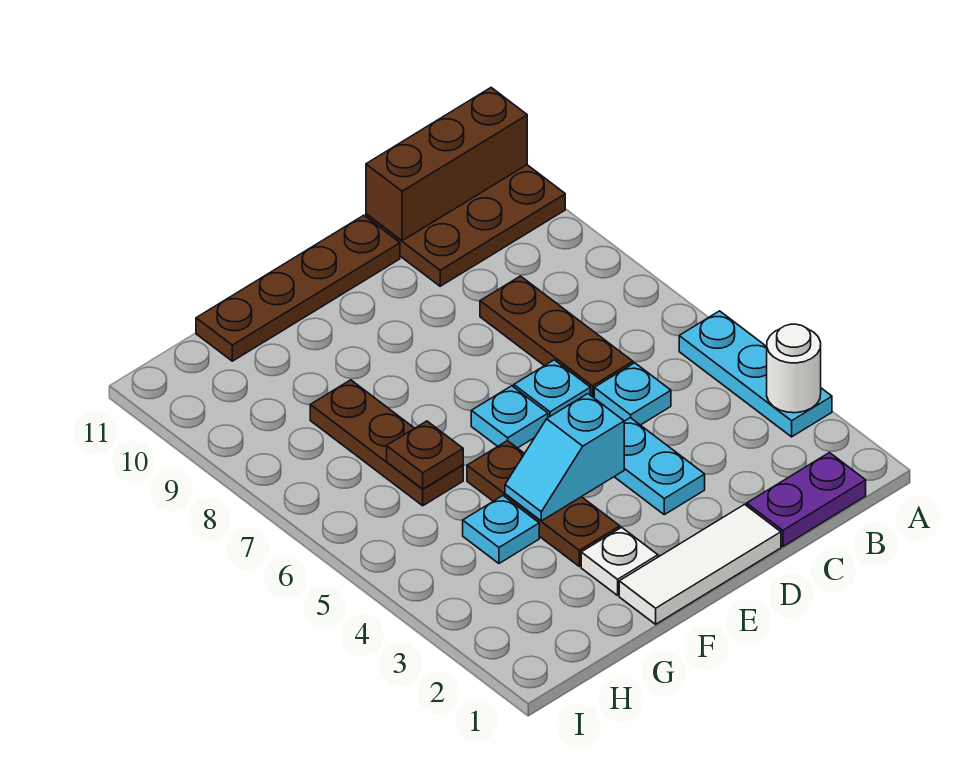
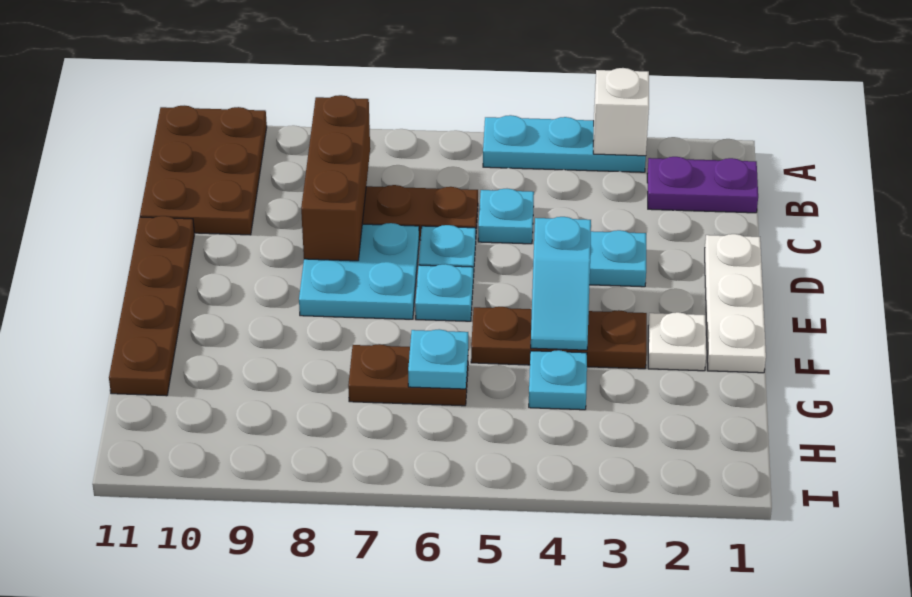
white round brick A3 level 2 -> white brick A3 level 2
brown brick A11:C11 level 2 -> brown brick B8:D8 level 2
purple plate B1:C1 level 1 -> purple plate B1:B2 level 1
white tile D1:F1 level 1 -> white plate D1:F1 level 1
none -> cyan plate D7:E8 level 1
brown plate G6:G8 level 1 -> brown plate G6:G7 level 1
brown plate G6 level 2 -> cyan plate G6 level 2

